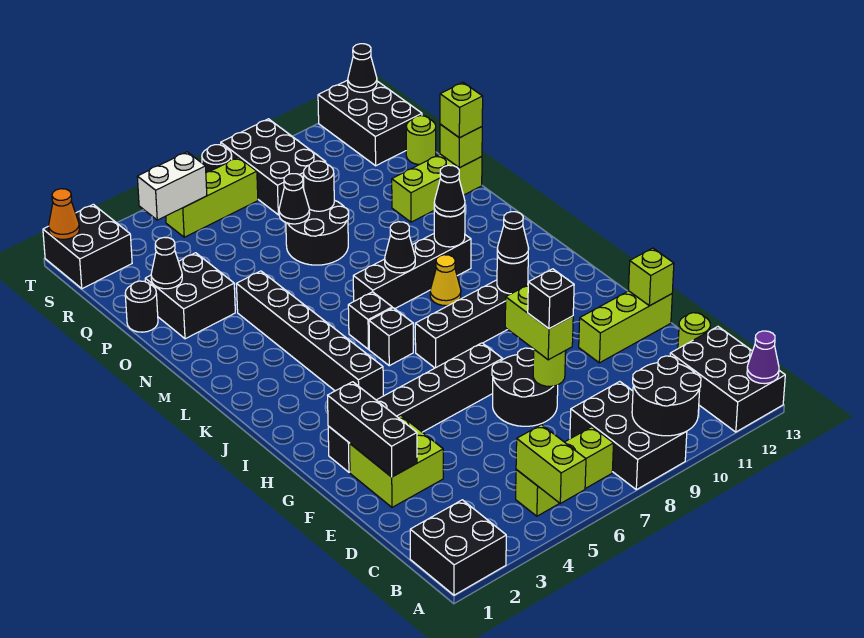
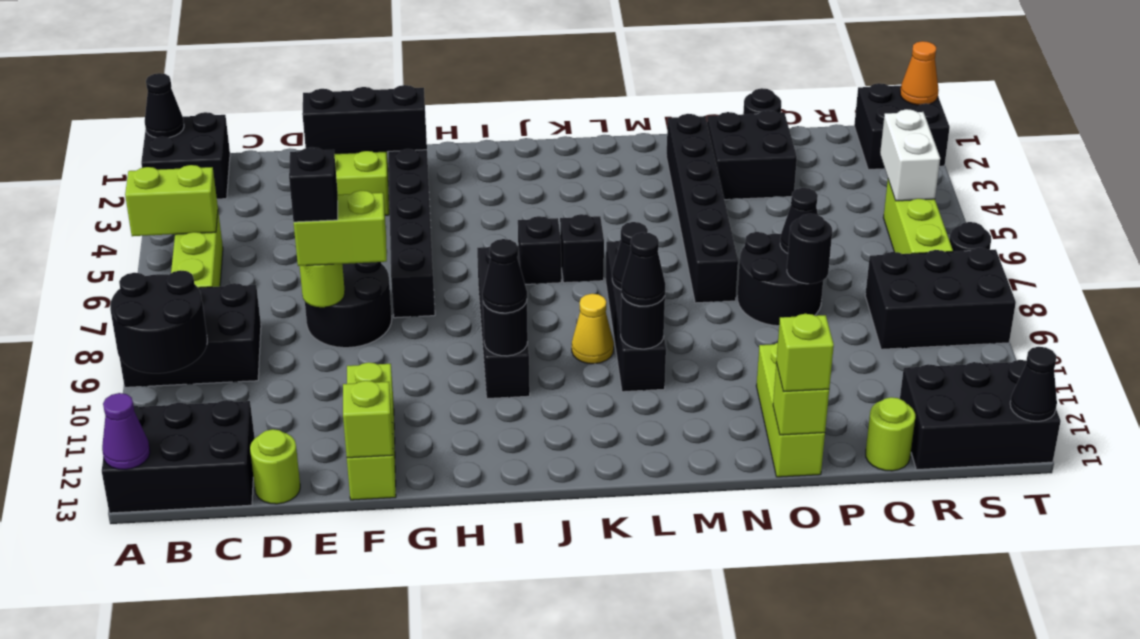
black brick I4:N4 level 1 -> black brick N2:N7 level 1
black cone P2 level 2 -> black cone A1 level 2

